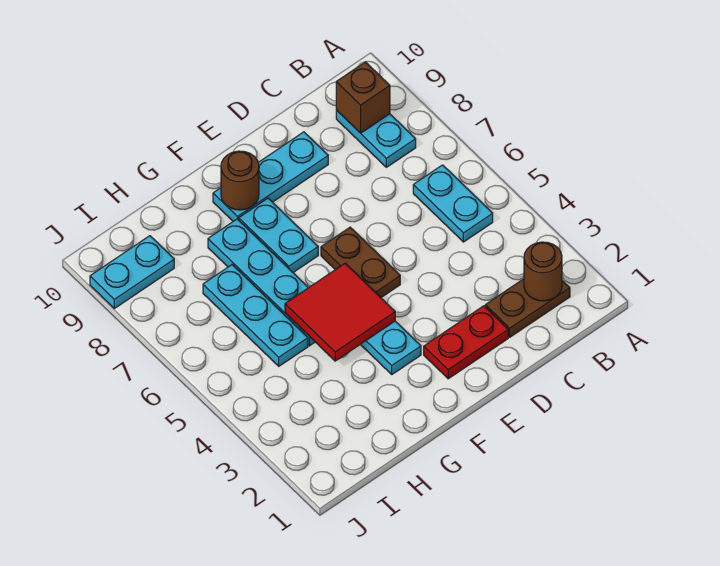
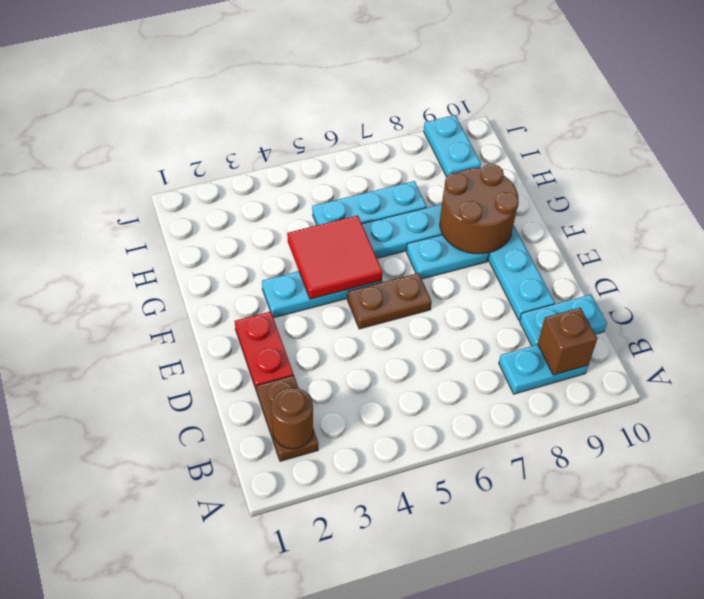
cyan plate B5:B6 level 1 -> cyan plate C9:C10 level 1
brown round brick F9 level 2 -> brown round brick F8:G9 level 2

